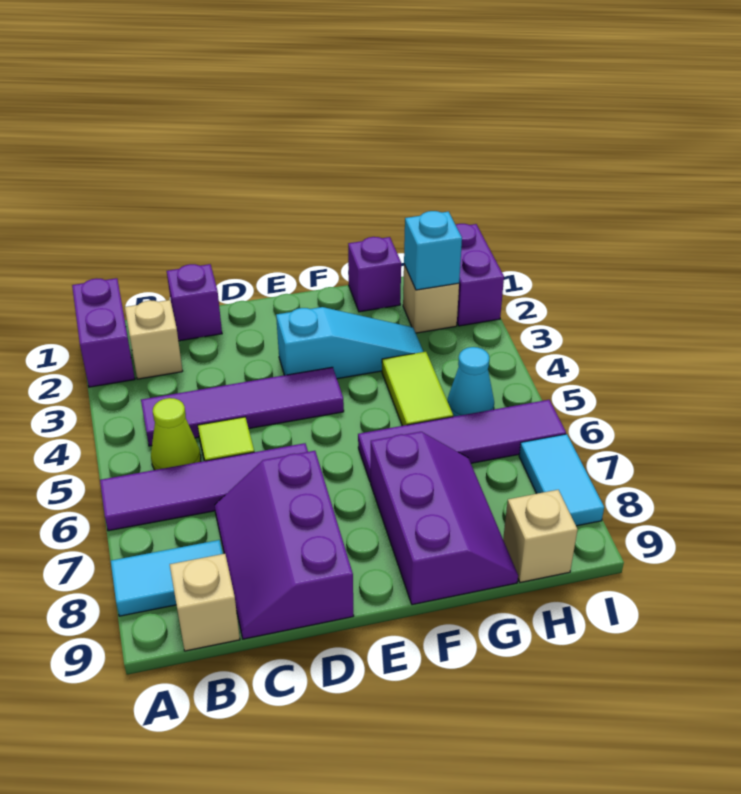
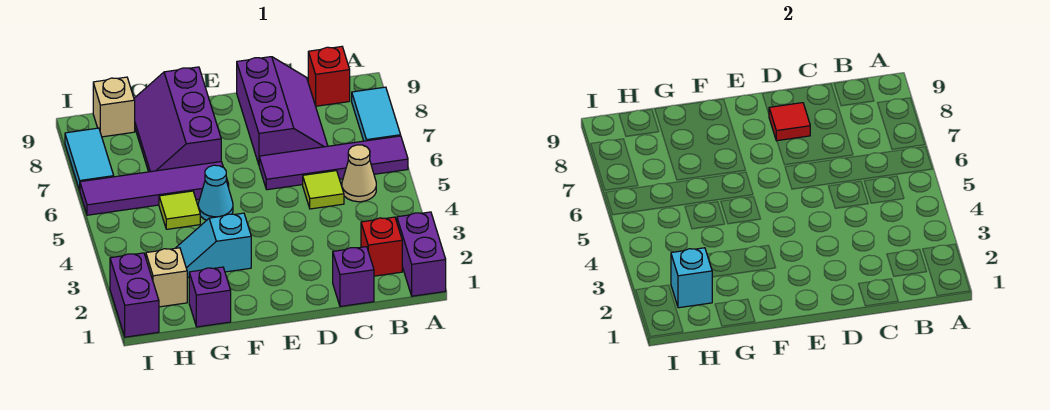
cyan tile A8:B8 level 1 -> cyan tile A7:A8 level 1
tan brick B2 level 1 -> red brick B2 level 1
purple tile B4:E4 level 1 -> none
lime cone B5 level 1 -> tan cone B5 level 1
tan brick B9 level 1 -> red brick B9 level 1
none -> red tile D8 level 2
cyan slope E3:G3 level 1 top E -> cyan slope F3:G3 level 1 top F
lime tile G4:G5 level 1 -> lime tile G5 level 1
cyan cone H5 level 1 -> cyan cone F5 level 1

